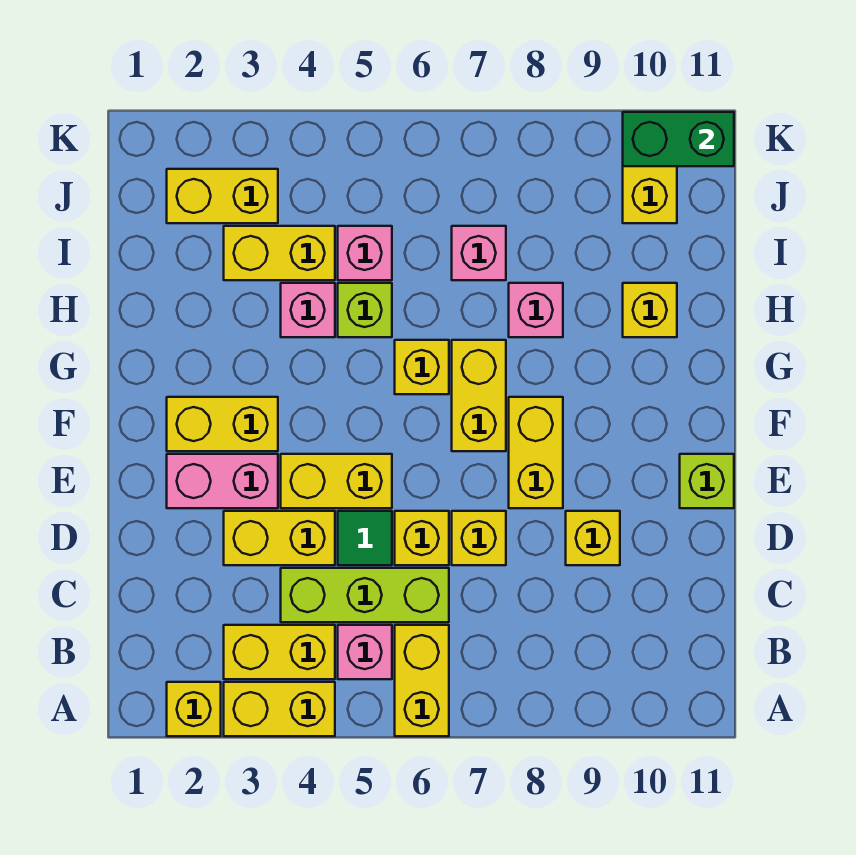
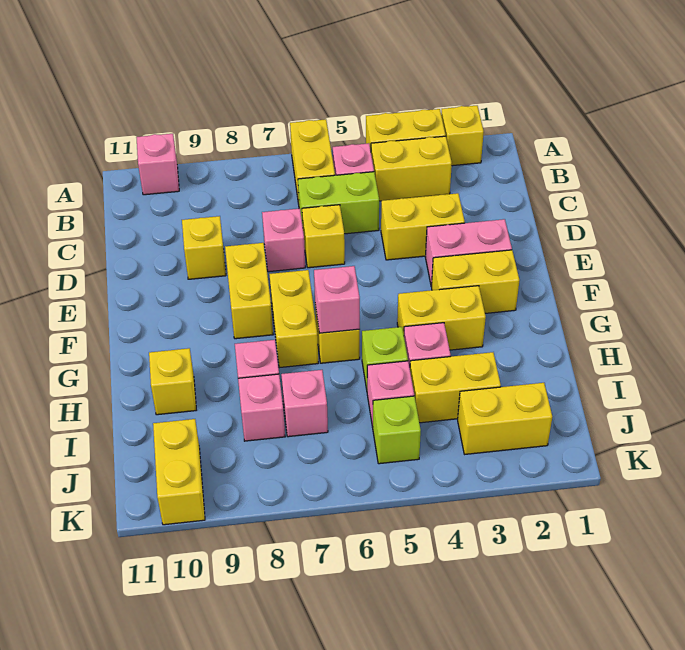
none -> pink brick A10 level 1
lime brick C4:C6 level 1 -> lime brick C5:C6 level 1
green tile D5 level 1 -> none
yellow brick D7 level 1 -> pink brick D7 level 1
yellow brick E4:E5 level 1 -> yellow brick G3:G4 level 1
lime brick E11 level 1 -> lime brick J5 level 1
none -> pink brick G6 level 2
none -> pink brick I8 level 1
green brick K10:K11 level 2 -> none

